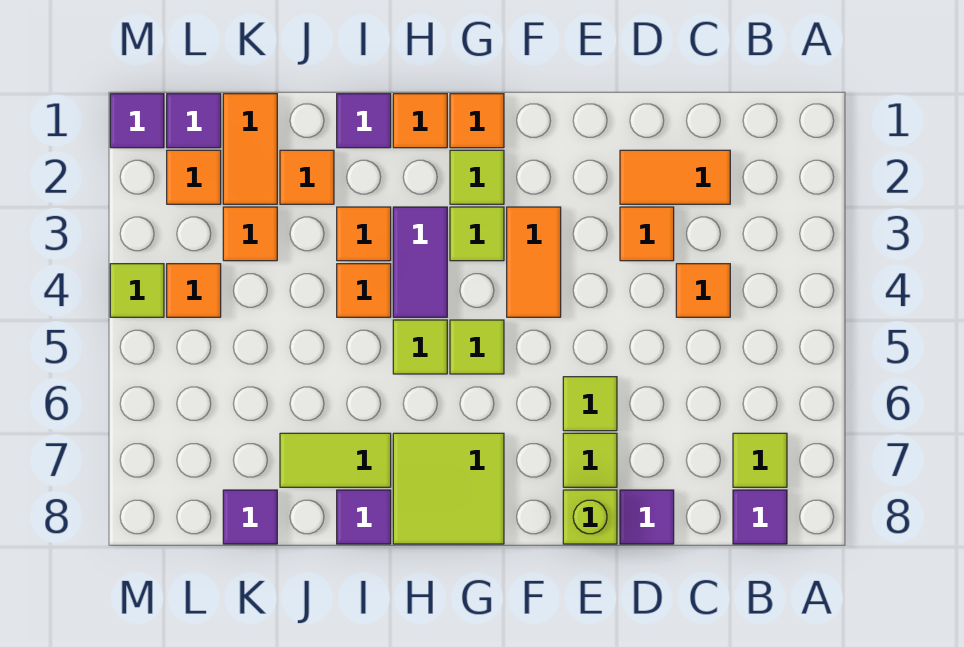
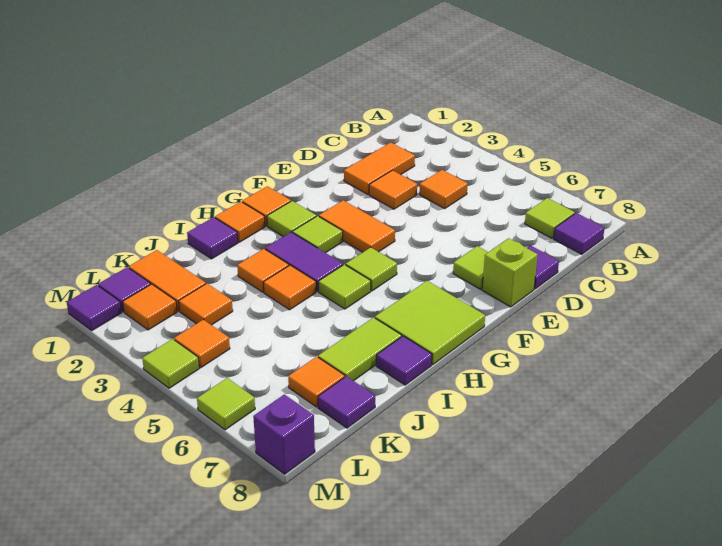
lime tile E6 level 1 -> lime tile M6 level 1
orange tile J2 level 1 -> orange tile K7 level 1
none -> purple brick M8 level 1

